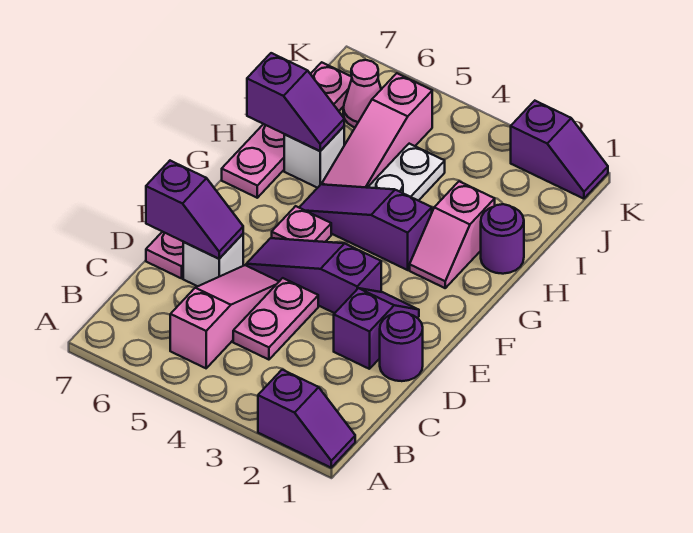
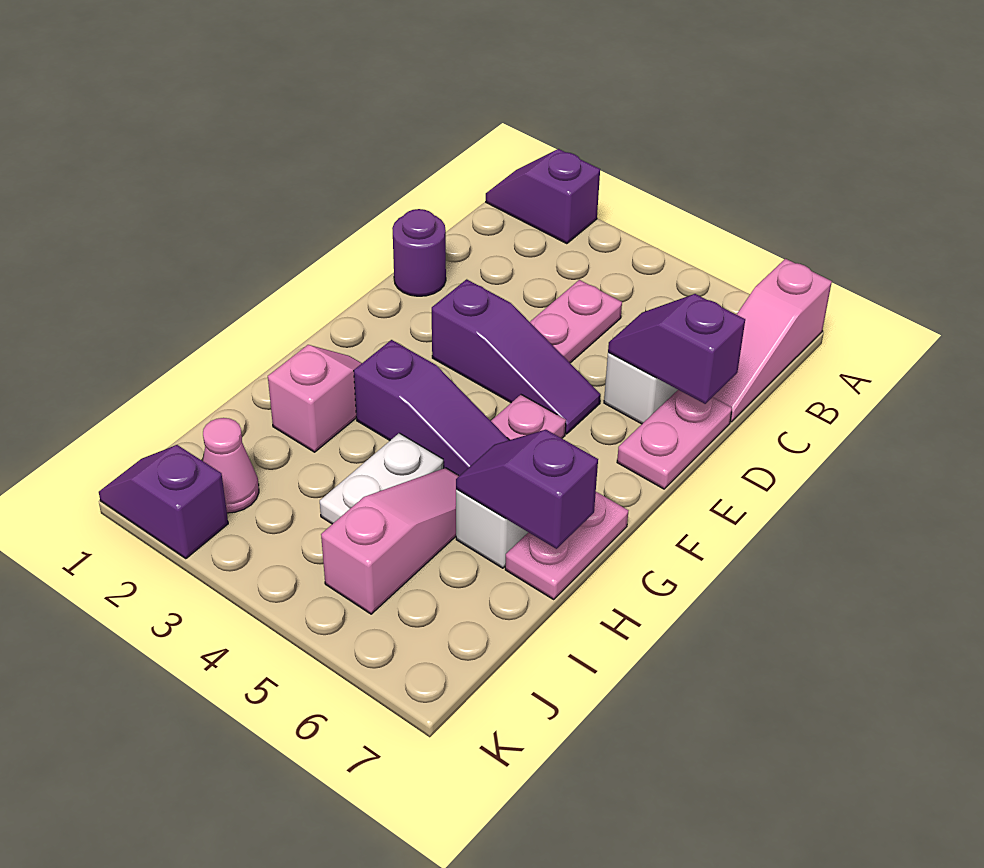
pink slope B5:D5 level 1 top B -> pink slope A7:C7 level 1 top A
purple slope D2:E2 level 1 top D -> none
pink plate G7:J7 level 1 -> pink plate G7:H7 level 1
purple round brick H1 level 1 -> none
pink cone J6 level 1 -> pink cone J2 level 1

